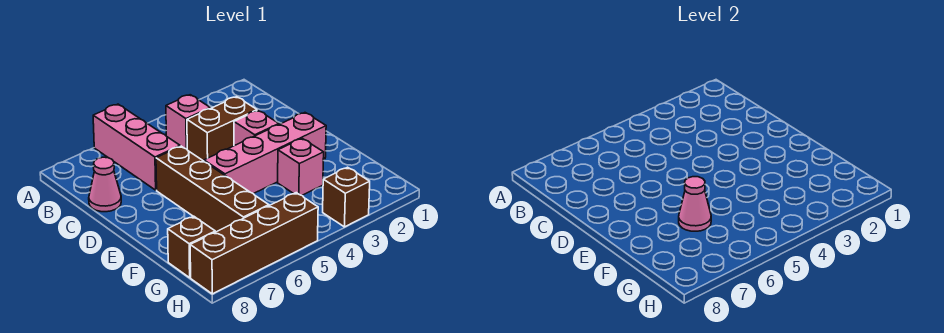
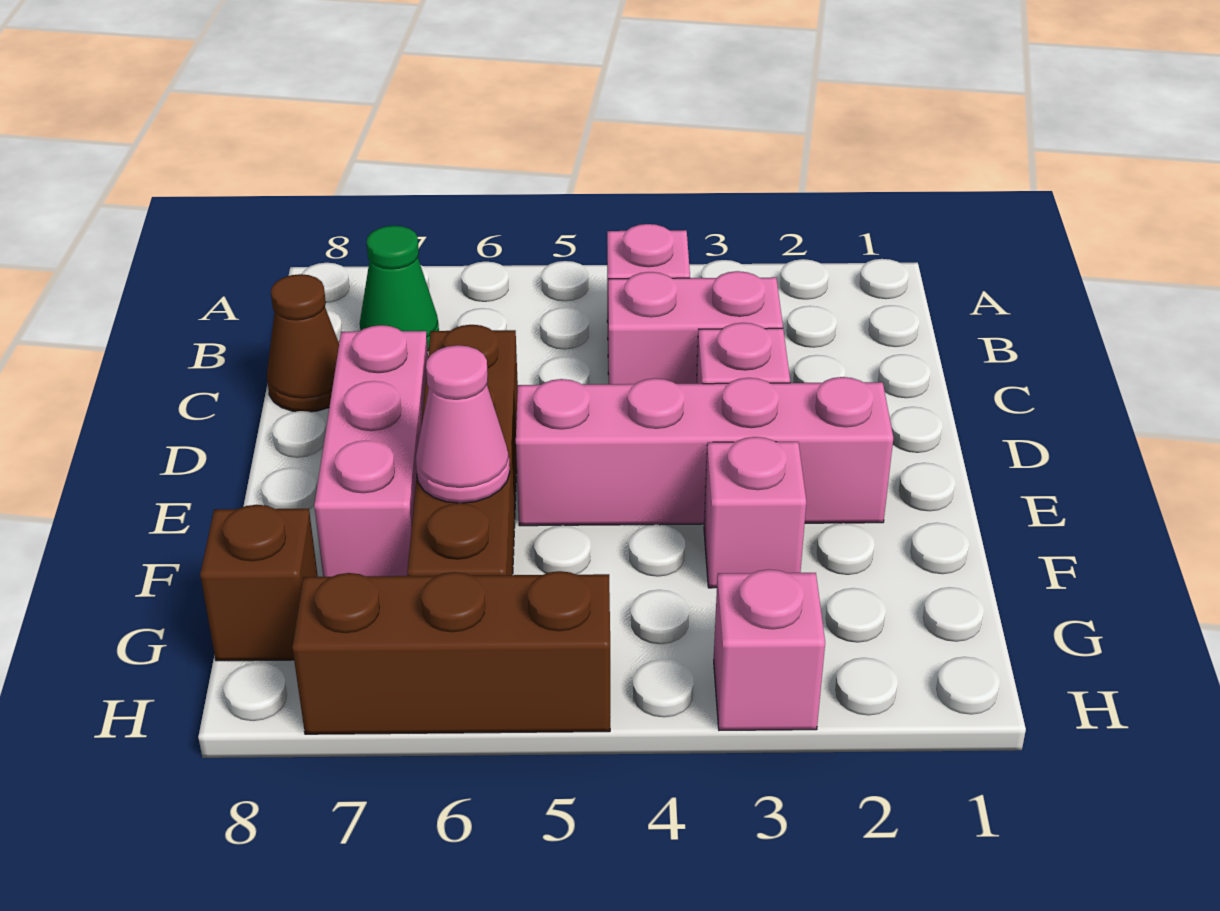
pink brick A6:C6 level 1 -> pink brick D7:F7 level 1
none -> green cone B7 level 1
brown brick C3:C4 level 1 -> pink brick C3:C4 level 1
pink cone C8 level 1 -> brown cone C8 level 1
brown brick H3 level 1 -> pink brick H3 level 1
brown brick H5:H8 level 1 -> brown brick H5:H7 level 1

